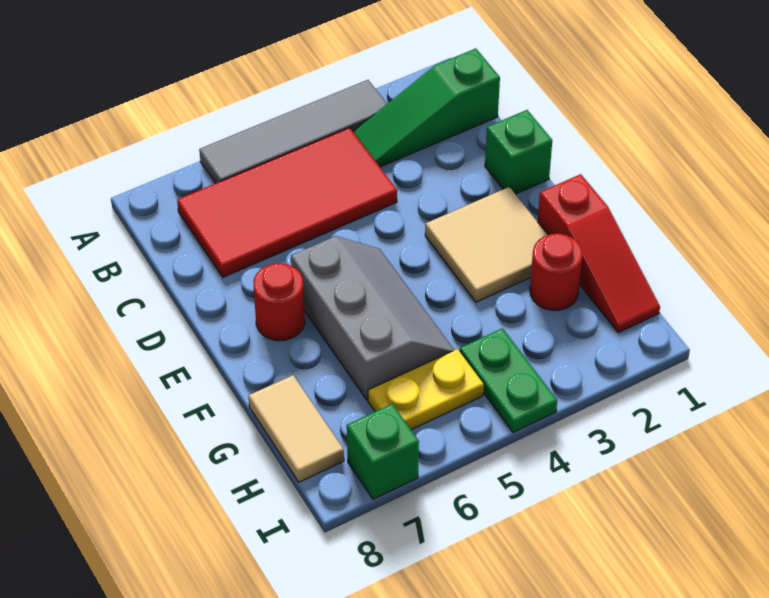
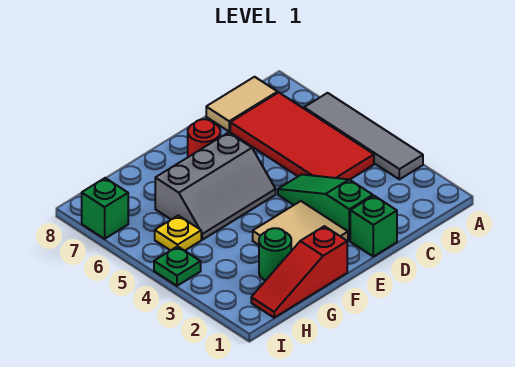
green slope B1:B3 level 1 top 1 -> green slope D2:D4 level 1 top 2
red round brick G2 level 1 -> green round brick G2 level 1
tan tile G8:H8 level 1 -> tan tile B8:C8 level 1
green plate H4:I4 level 1 -> green plate I4 level 1
yellow plate H5:H6 level 1 -> yellow plate H5 level 1

